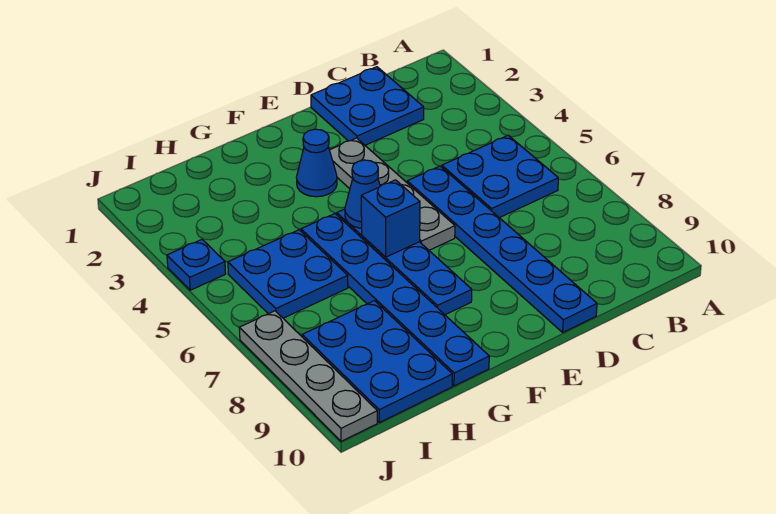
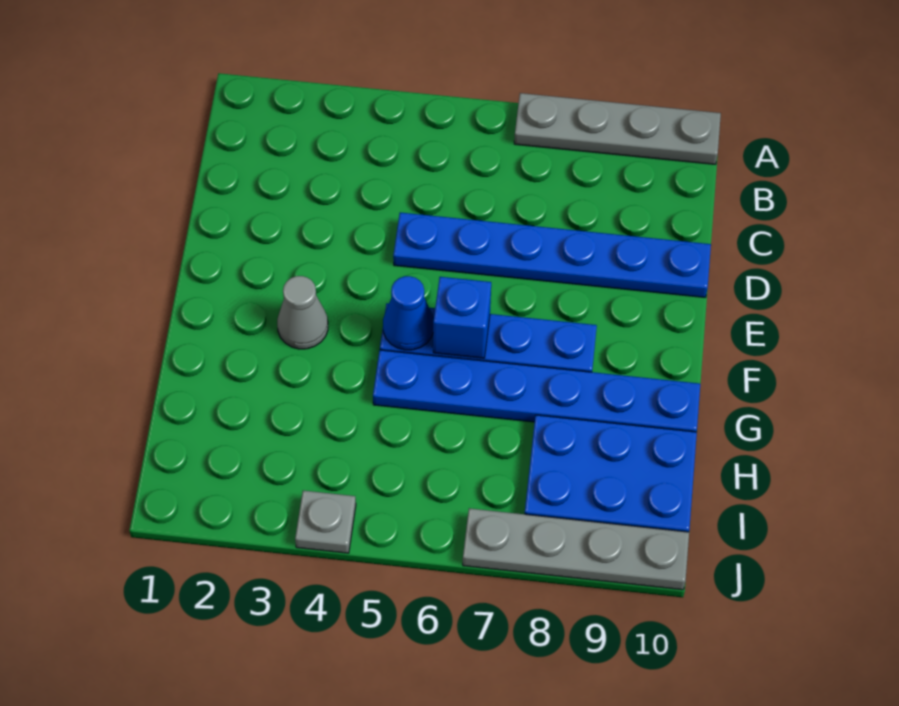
blue plate B5:C6 level 1 -> none
blue plate C1:D2 level 1 -> none
grey plate E3:E6 level 1 -> grey plate A7:A10 level 1
blue cone F3 level 1 -> grey cone F3 level 1
blue plate H5:I6 level 1 -> none
blue plate J4 level 1 -> grey plate J4 level 1

